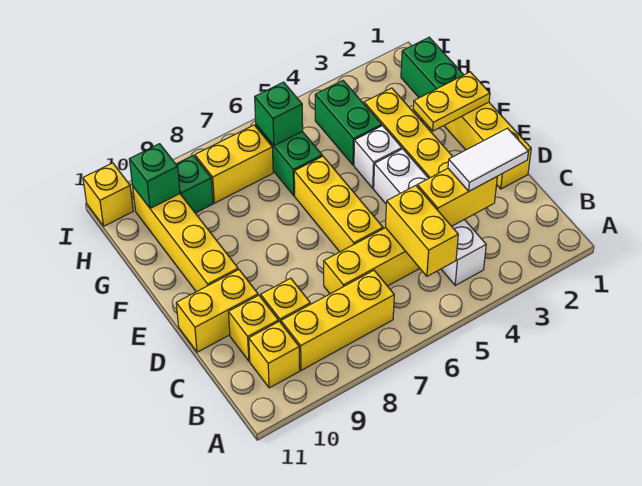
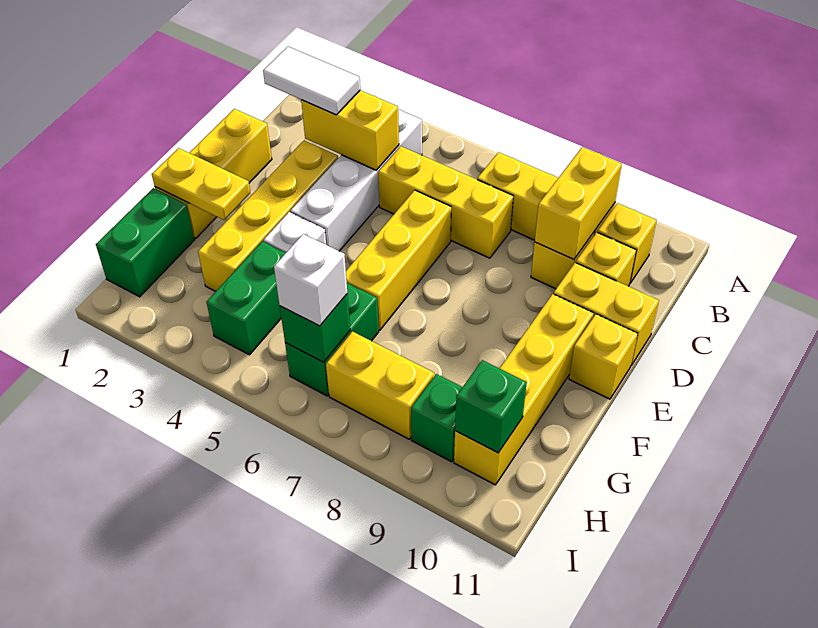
yellow brick B5:C5 level 2 -> yellow brick B9:C9 level 2
none -> white brick H6 level 3
yellow brick I11 level 1 -> yellow brick E11 level 1

